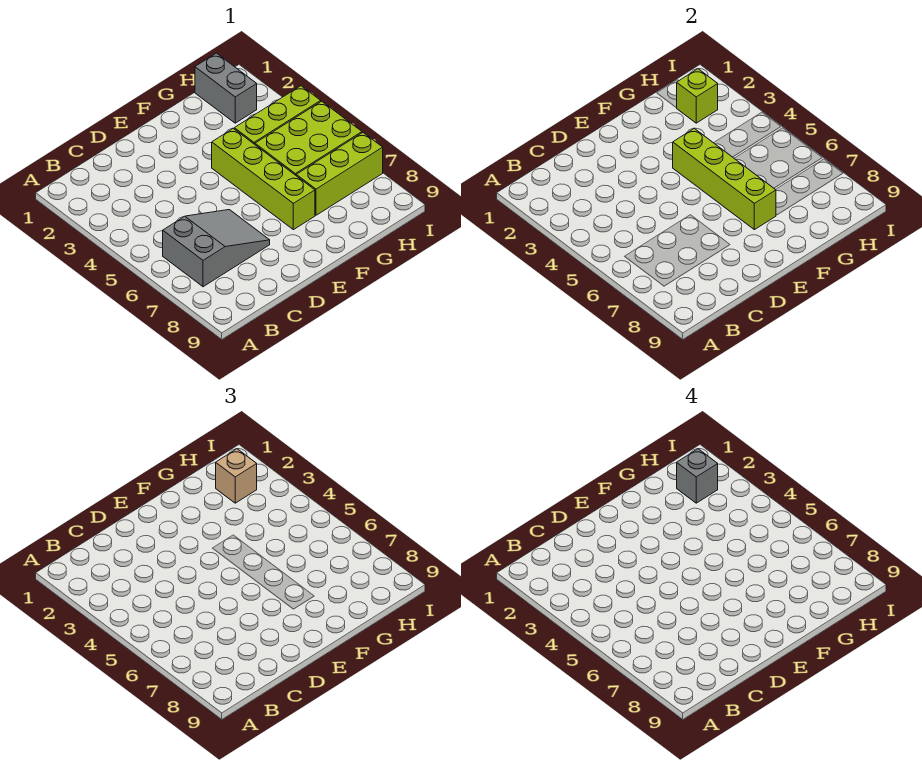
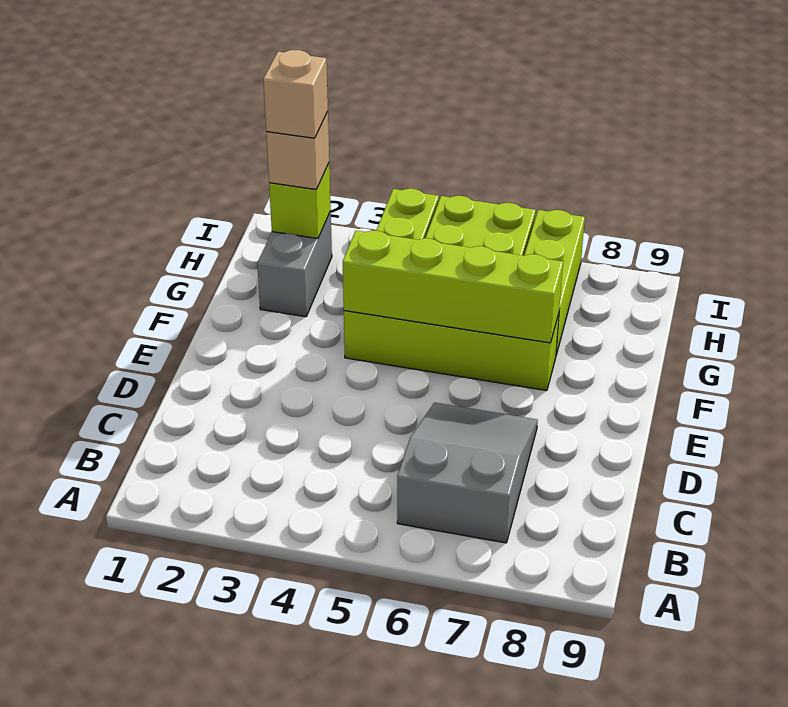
grey brick H1:H2 level 1 -> grey brick G2:H2 level 1
grey brick H2 level 4 -> tan brick H2 level 4

